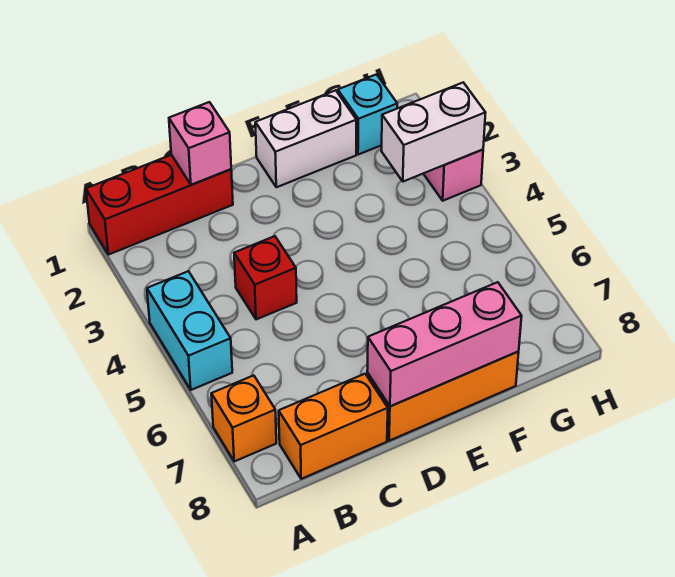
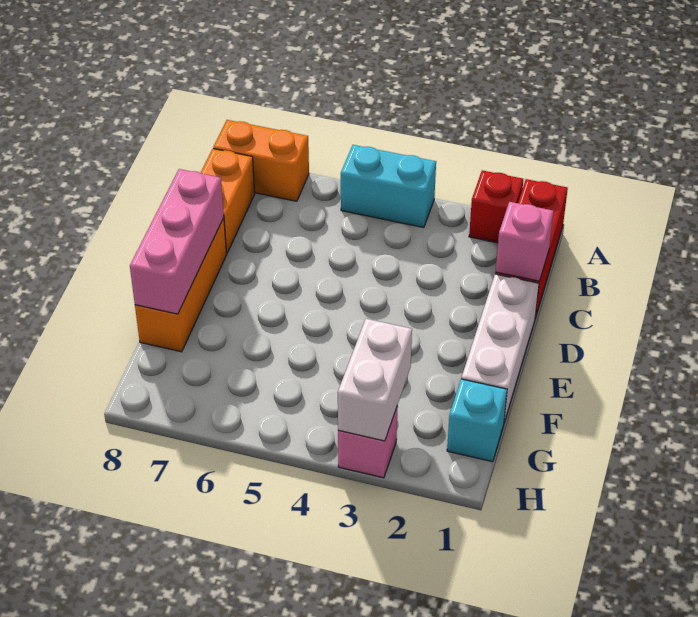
orange brick A7 level 1 -> orange brick A7:A8 level 1
red brick C4 level 1 -> red brick A2 level 1
white brick E1:F1 level 1 -> white brick D1:F1 level 1

